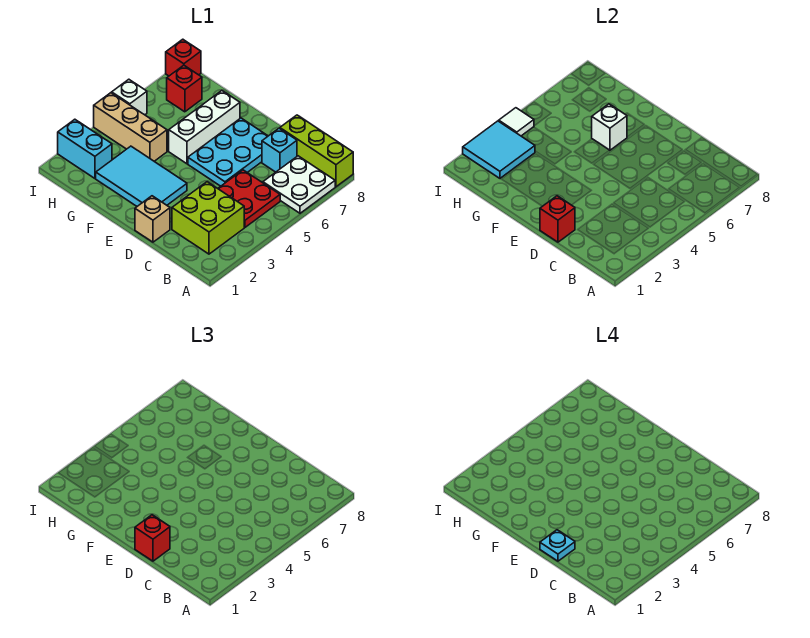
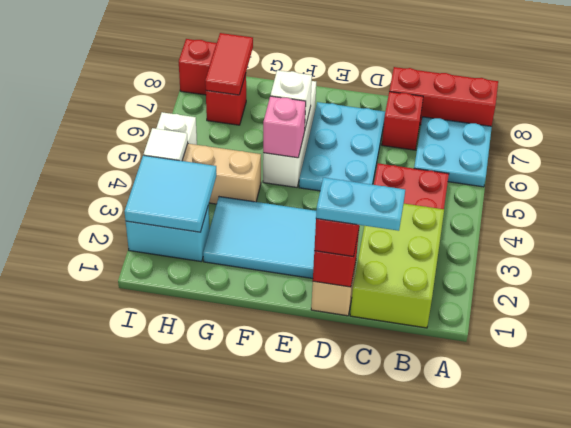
white plate A6:B7 level 1 -> cyan plate A6:B7 level 1
lime brick A8:C8 level 1 -> red brick A8:C8 level 1
lime brick B2:C3 level 1 -> lime brick B1:C3 level 1
cyan brick C7 level 1 -> red brick C7 level 1
cyan plate D1 level 4 -> cyan plate C1:D1 level 4
none -> pink brick F5 level 2
none -> red tile H7:H8 level 2

